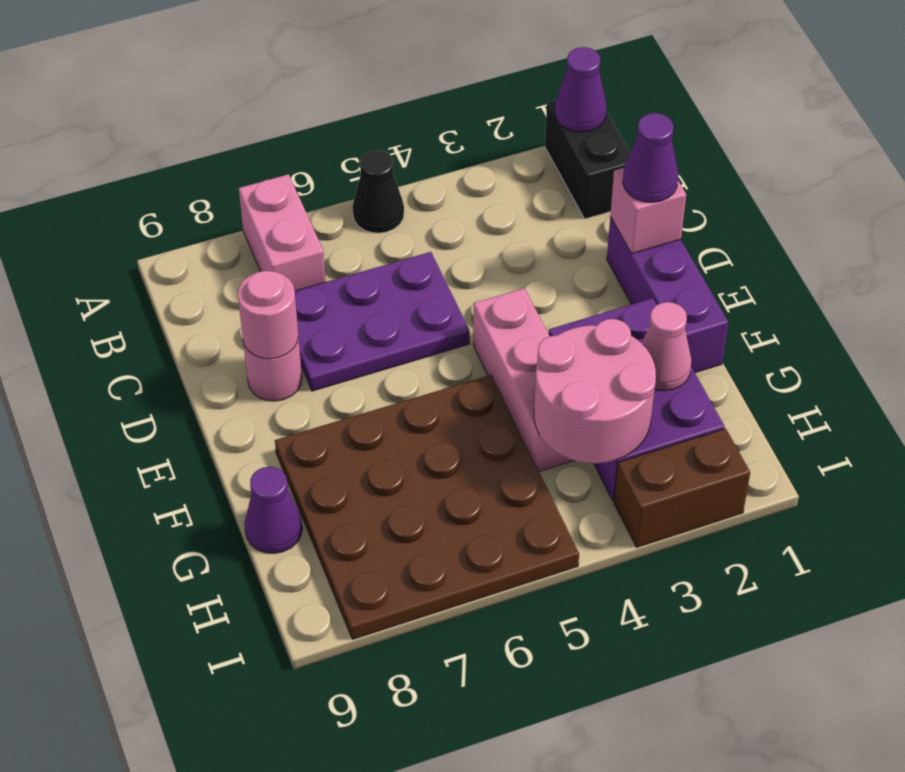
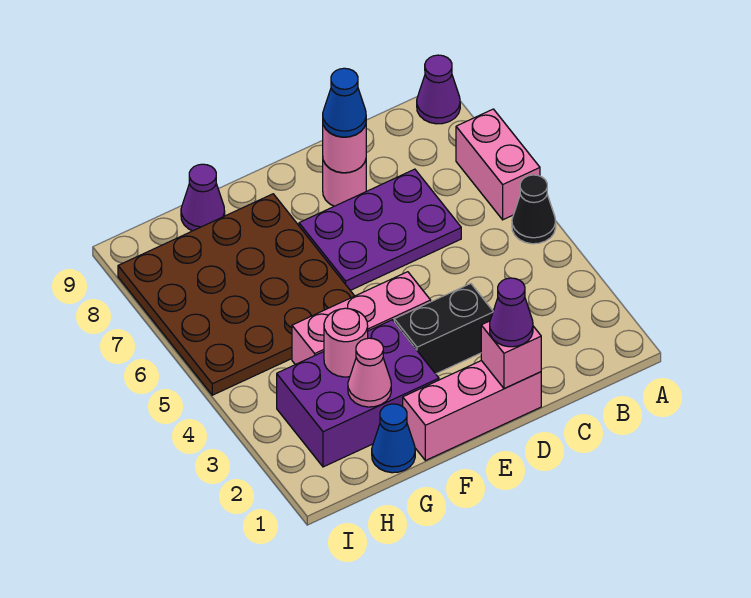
black brick A1:B1 level 1 -> black brick D3:E3 level 1
purple cone A1 level 2 -> purple cone A9 level 1
pink brick A7:B7 level 1 -> pink brick A6:A7 level 1
purple plate C5:D7 level 1 -> purple plate C6:E7 level 1
purple brick D1:F1 level 1 -> pink brick D1:F1 level 1
none -> blue cone D8 level 3
none -> blue cone G1 level 1
pink round brick G3:H4 level 2 -> pink round brick G3 level 2
brown brick I2:I3 level 1 -> none

